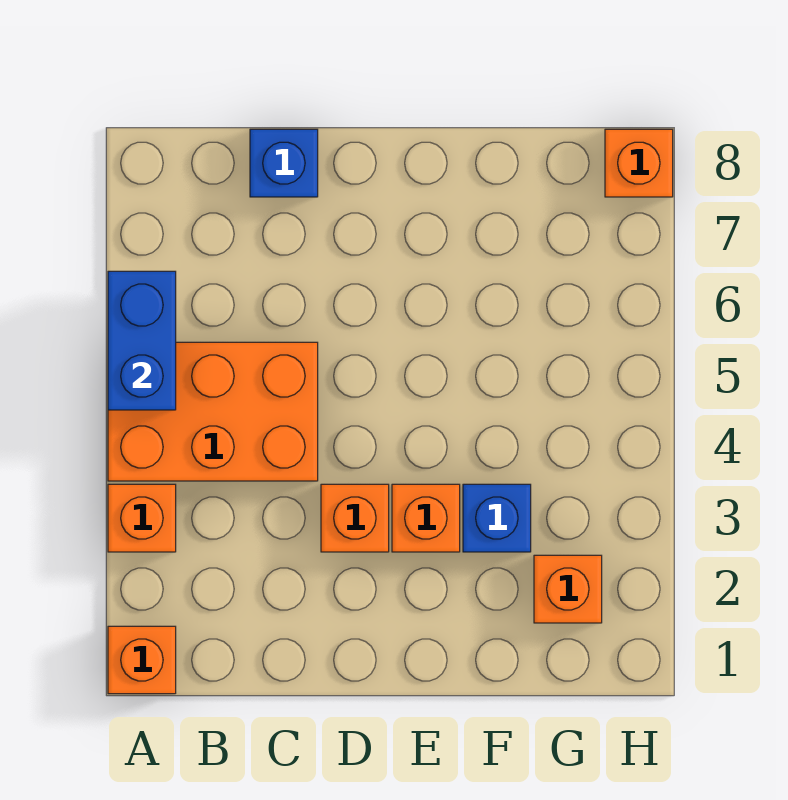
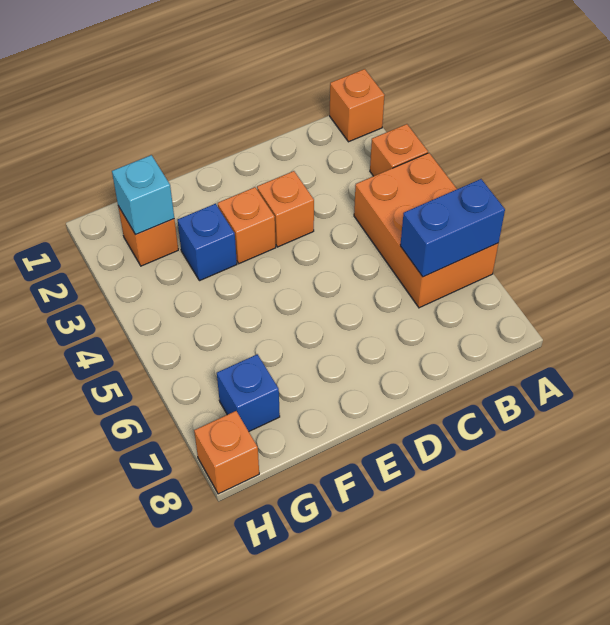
orange brick A4:C5 level 1 -> orange brick A4:B6 level 1
blue brick A5:A6 level 2 -> blue brick A6:B6 level 2
blue brick C8 level 1 -> blue brick G7 level 1
none -> cyan brick G2 level 2

